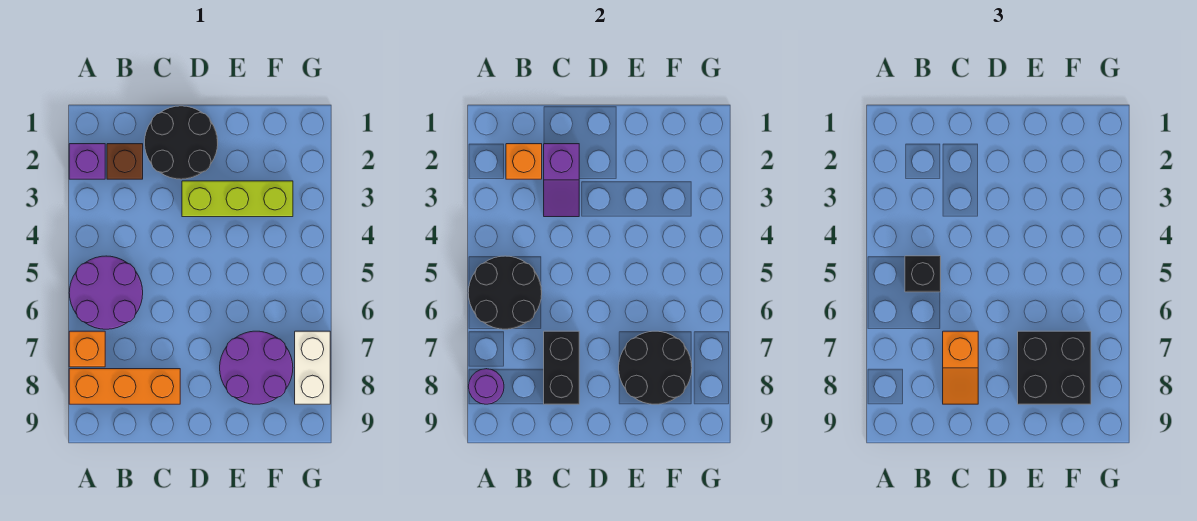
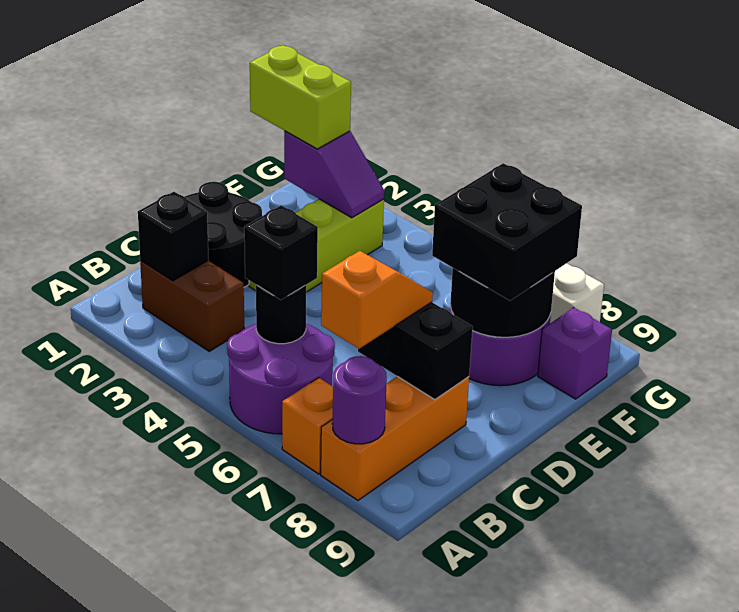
purple brick A2 level 1 -> purple brick F9 level 1
black round brick A5:B6 level 2 -> black round brick B5 level 2
brown brick B2 level 1 -> brown brick B2:B3 level 1
orange brick B2 level 2 -> black brick B2 level 2
purple slope C2:C3 level 2 top 2 -> purple slope F2:F3 level 2 top 2
orange slope C7:C8 level 3 top 7 -> orange slope B7:C7 level 3 top B
none -> lime brick F1:F2 level 3

